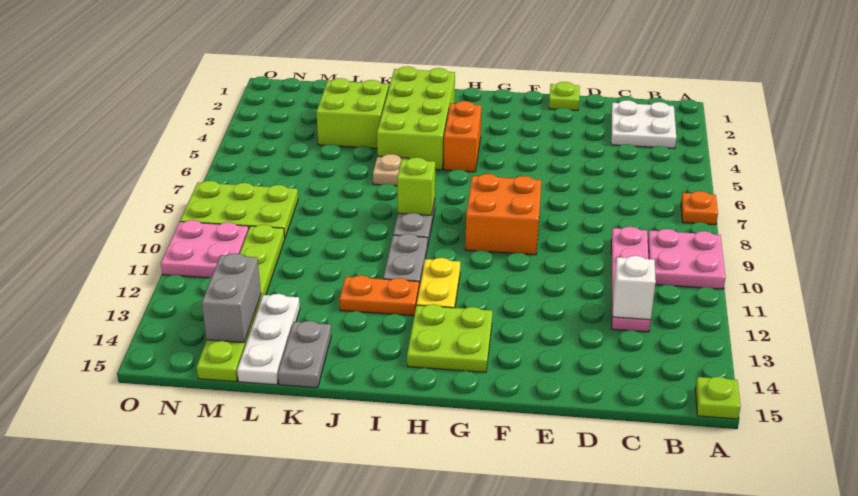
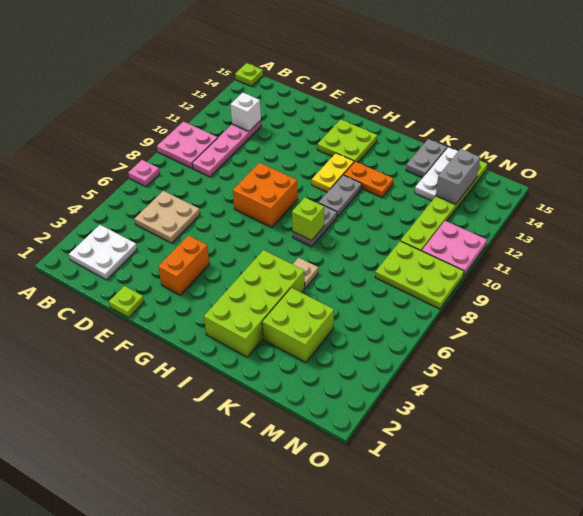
orange plate A7 level 1 -> pink plate A7 level 1
none -> tan plate C5:D6 level 1
orange brick H4:H5 level 1 -> orange brick F3:F4 level 1

